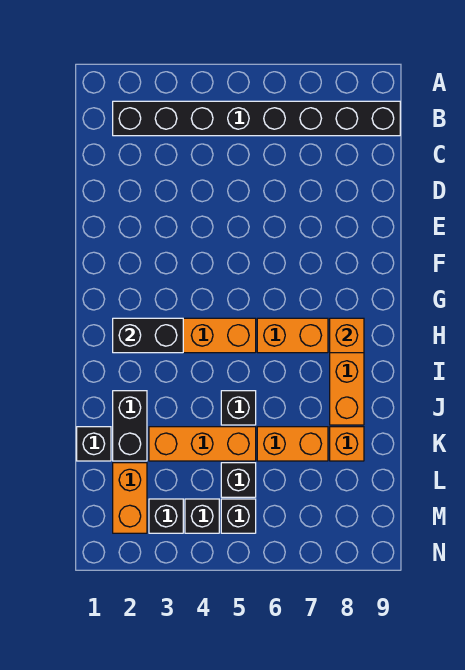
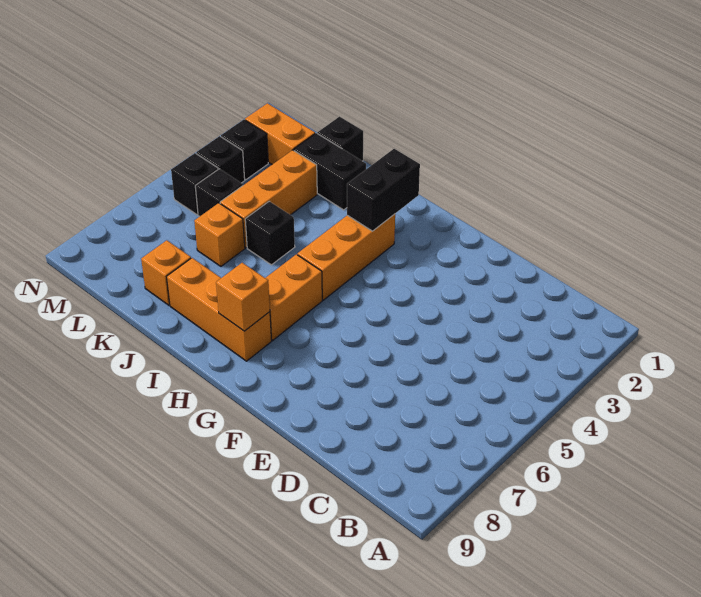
black brick B2:B9 level 1 -> none
orange brick K6:K7 level 1 -> orange brick K6 level 1

